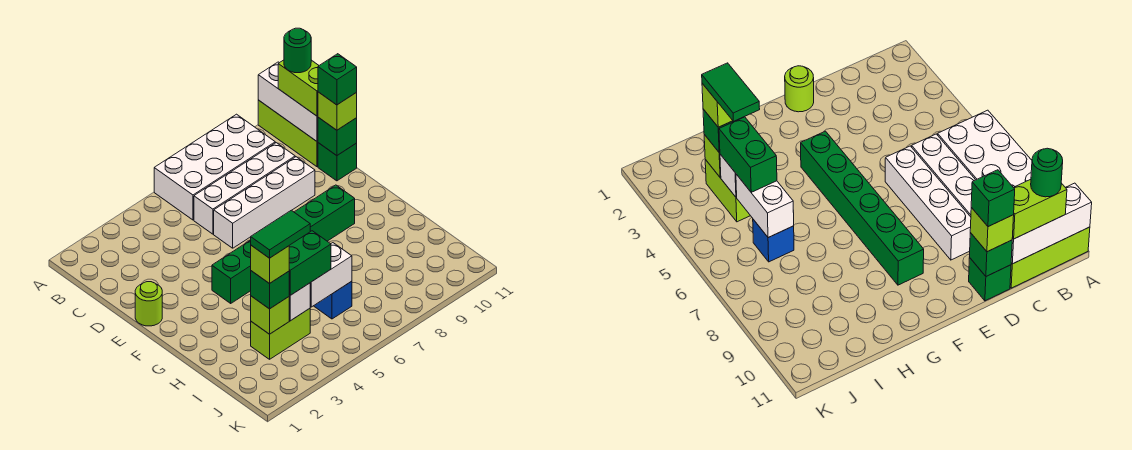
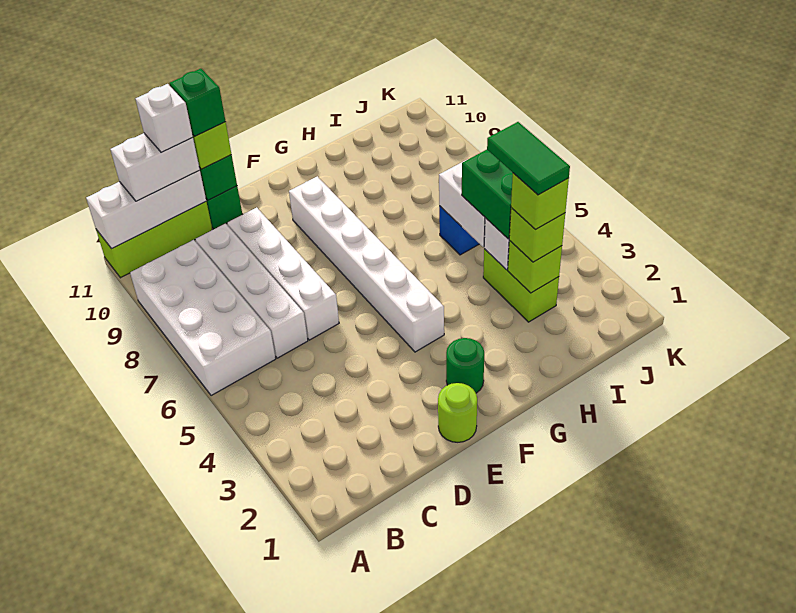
lime brick B11:C11 level 3 -> white brick B11:C11 level 3
green round brick B11 level 4 -> green round brick F2 level 1
none -> white brick C11 level 4
green brick F4:F9 level 1 -> white brick F4:F9 level 1
green brick I3 level 3 -> lime brick I3 level 3

